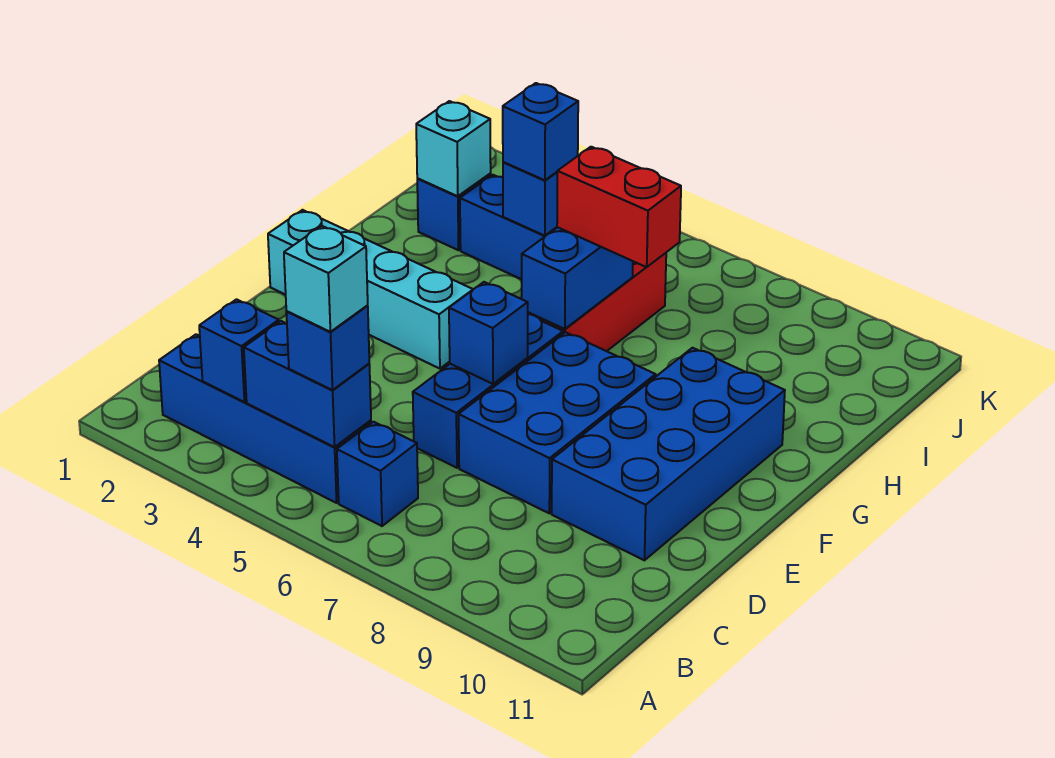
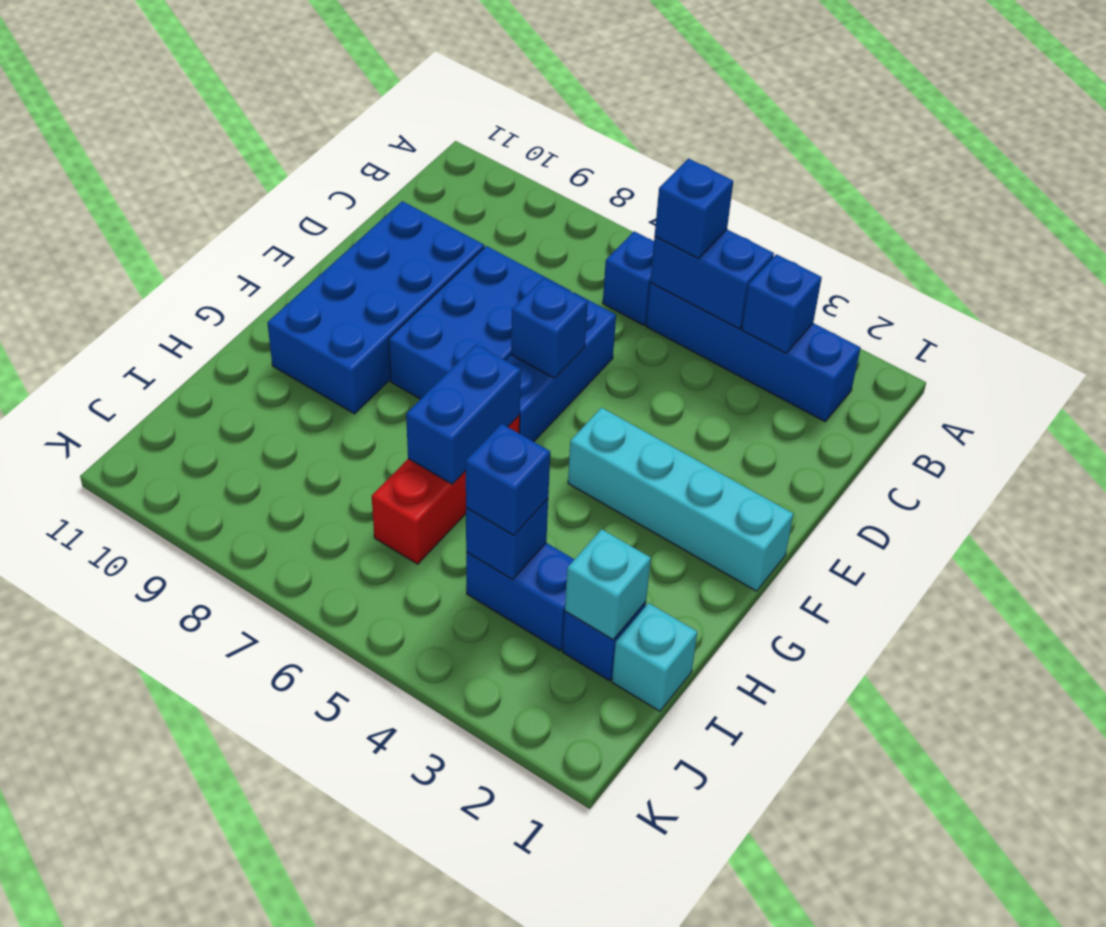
cyan brick B5 level 4 -> cyan brick I1 level 1
red brick H6:H7 level 3 -> none

